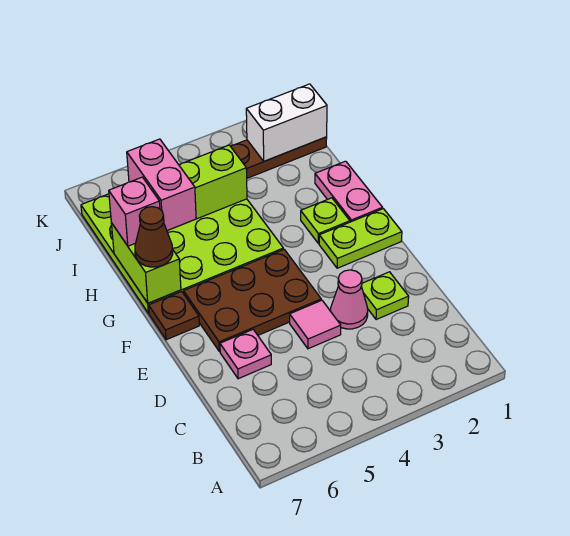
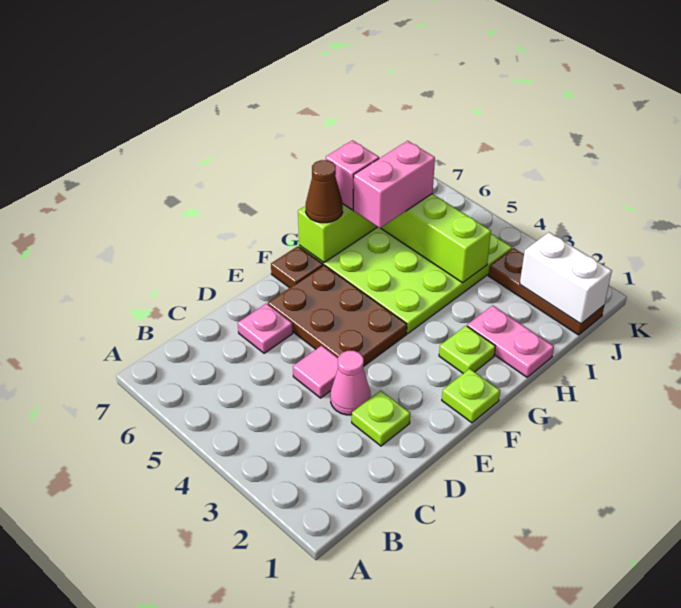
lime plate F1:F2 level 1 -> lime plate F1 level 1
pink plate G1:H1 level 1 -> pink plate H1:H2 level 1

